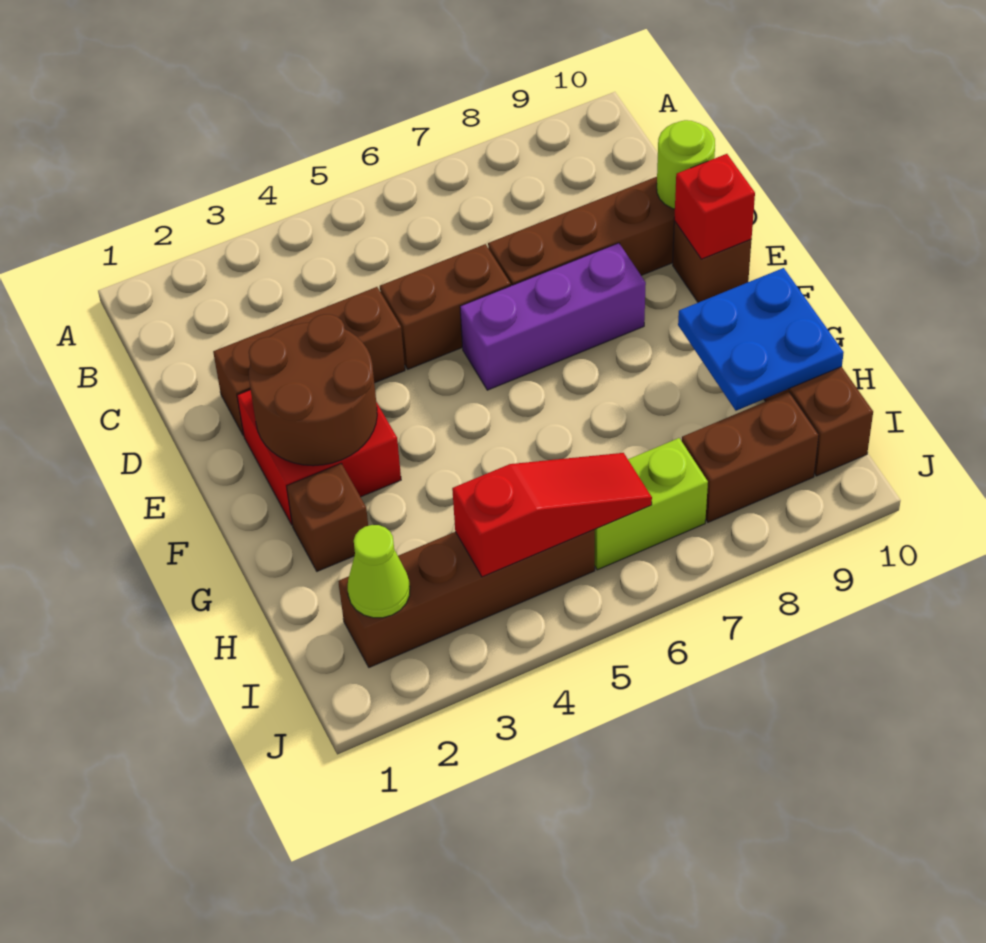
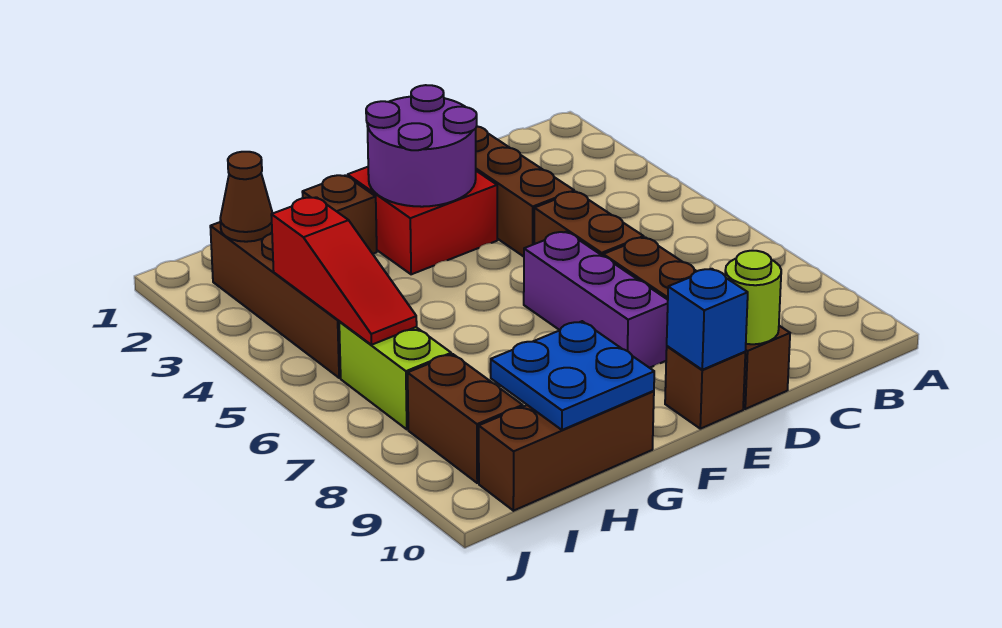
brown round brick E2:F3 level 2 -> purple round brick E2:F3 level 2
red brick E10 level 2 -> blue brick E10 level 2
lime cone I2 level 2 -> brown cone I2 level 2

